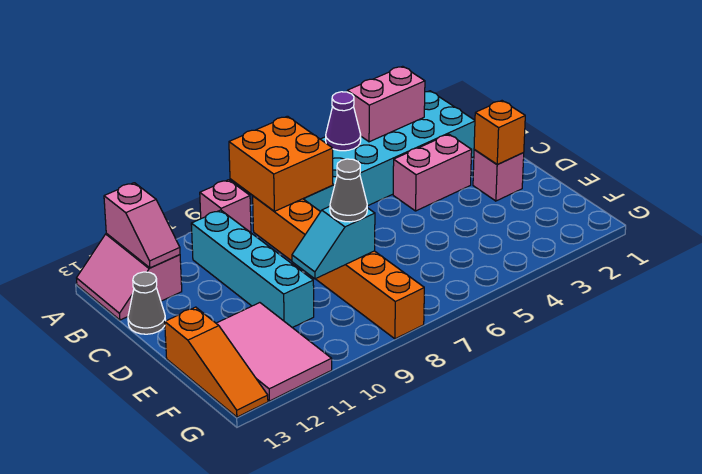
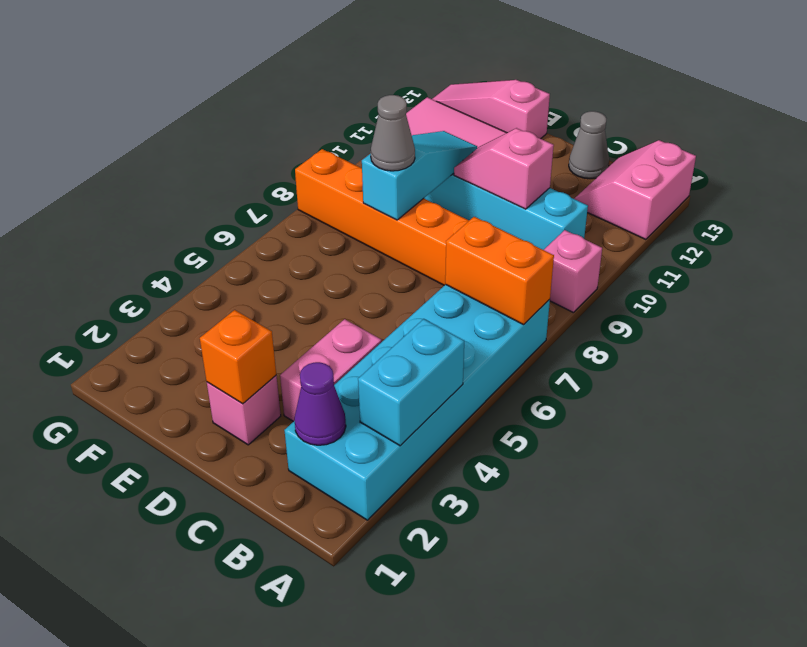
pink brick A3:A4 level 2 -> cyan brick A3:A4 level 2
purple cone A5 level 2 -> purple cone B2 level 2
orange brick A7:B8 level 2 -> orange brick A7:B7 level 2
pink slope A12:B13 level 1 top 12 -> pink slope A12:B13 level 1 top A
pink slope A12:B12 level 2 top A -> pink slope C10:D10 level 2 top C
cyan slope E8:E9 level 2 top 8 -> cyan slope E8:E10 level 2 top 8
orange slope E13:G13 level 1 top E -> pink slope E13:G13 level 1 top E

